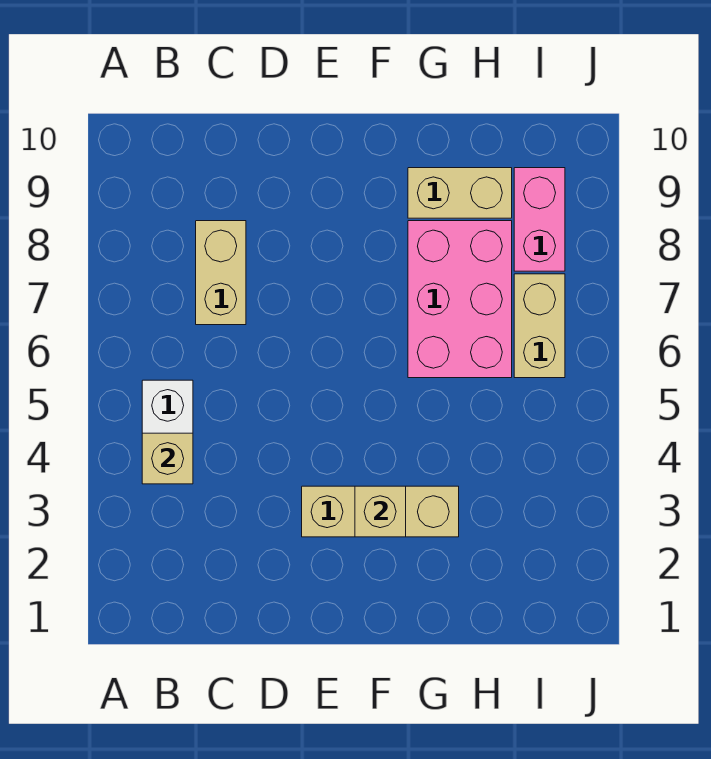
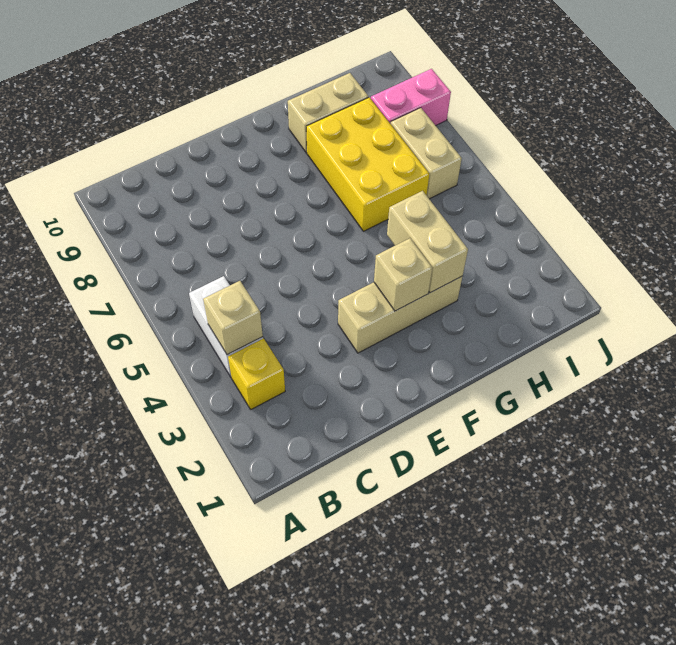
none -> yellow brick B3 level 1
tan brick C7:C8 level 1 -> tan brick G3:G4 level 2
pink brick G6:H8 level 1 -> yellow brick G6:H8 level 1
pink brick I8:I9 level 1 -> pink brick I8:J8 level 1

